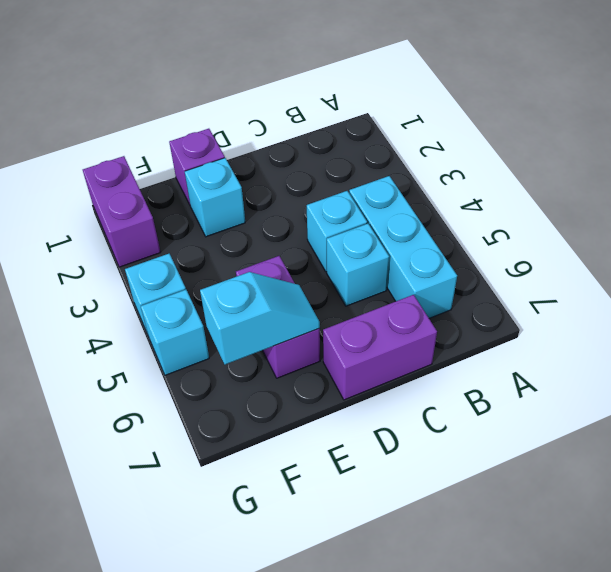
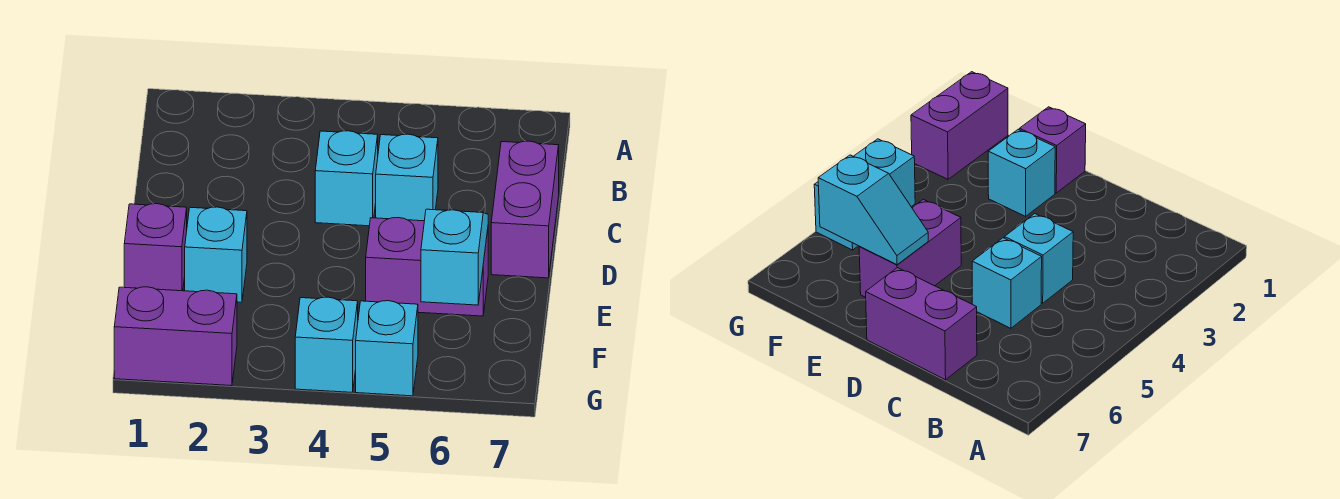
cyan brick B4:B6 level 1 -> none

